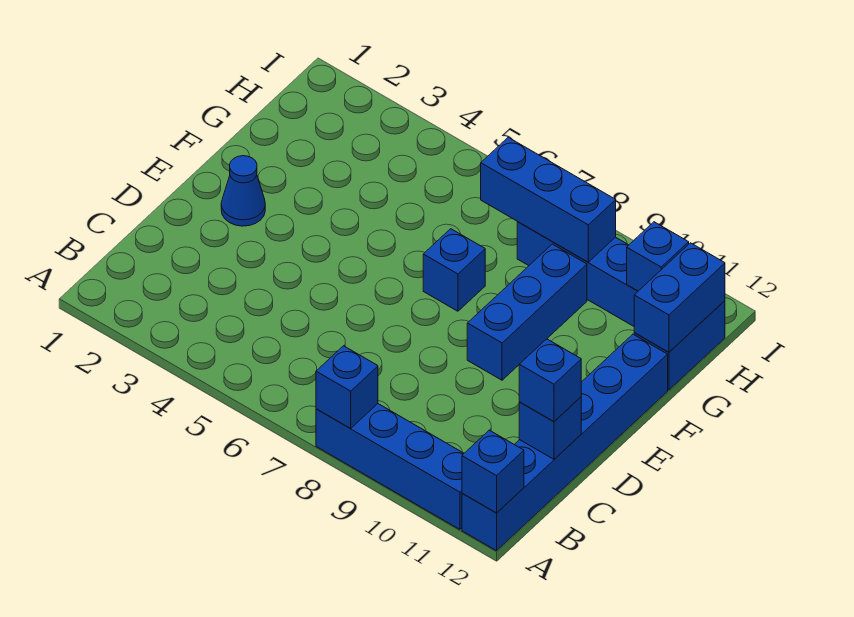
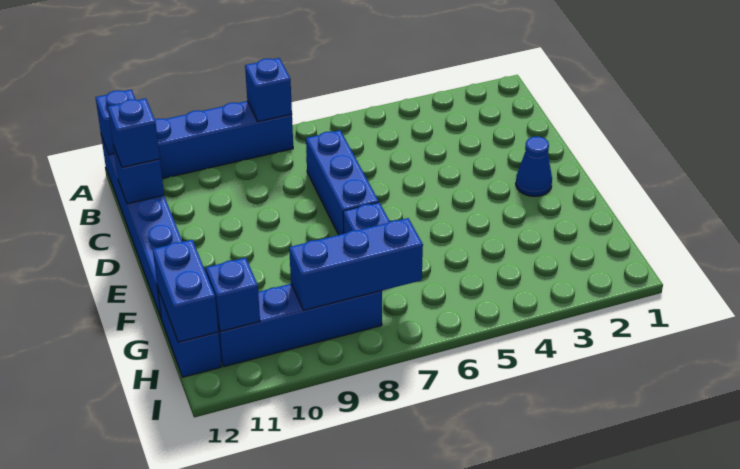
blue brick E9:G9 level 1 -> blue brick C7:E7 level 1

